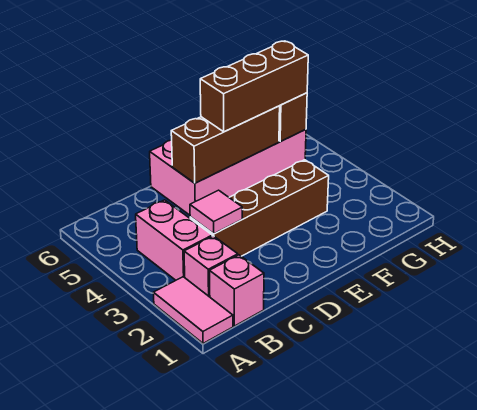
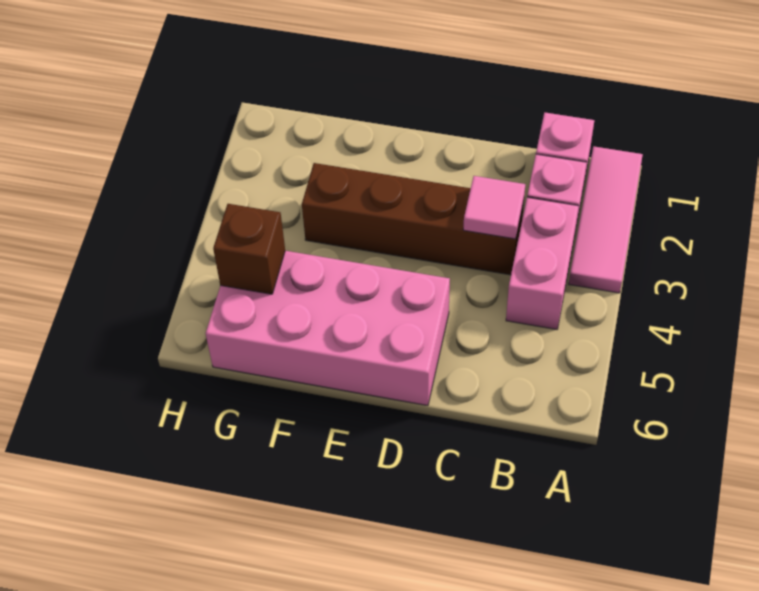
pink tile A1:A2 level 1 -> pink tile A1:A3 level 1
brown brick D5:F5 level 2 -> none
brown brick E5:G5 level 3 -> none

